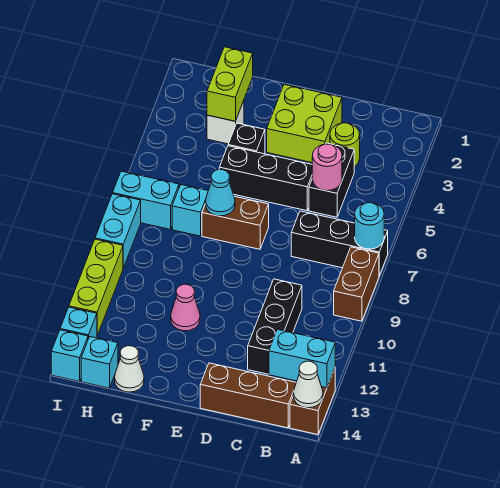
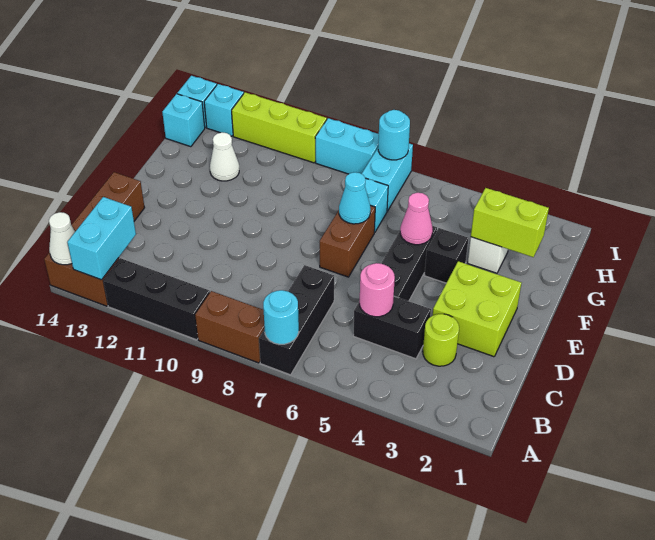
black brick C10:C12 level 1 -> black brick A10:A12 level 1
pink cone F11 level 1 -> pink cone F5 level 2
white cone G14 level 1 -> white cone G12 level 1
none -> cyan round brick I7 level 2

